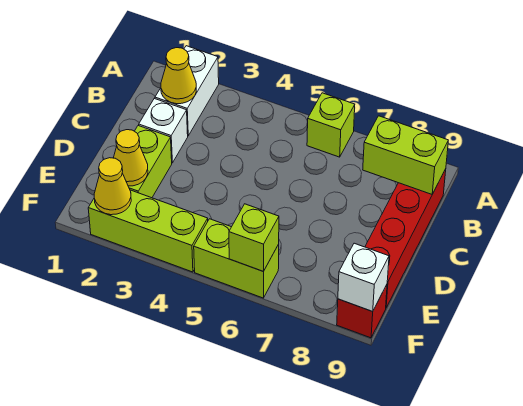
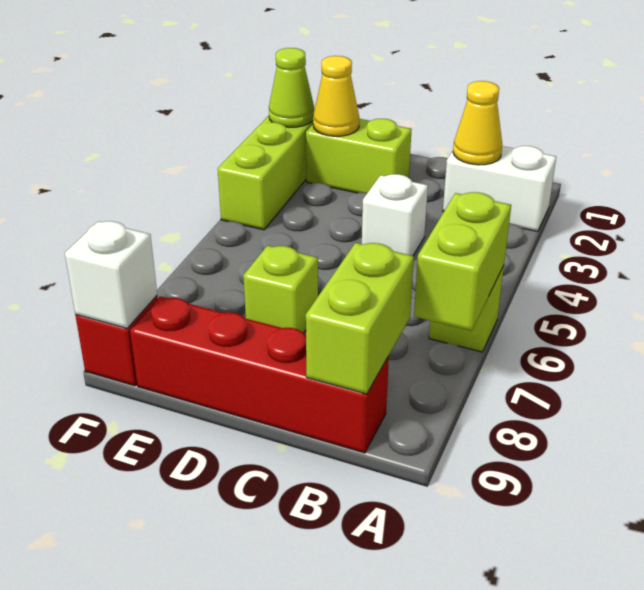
white brick C2 level 1 -> white brick C4 level 1
yellow cone F2 level 2 -> lime cone F2 level 2
lime brick F5:F6 level 1 -> lime brick A6:A7 level 2
lime brick F6 level 2 -> lime brick D7 level 1

